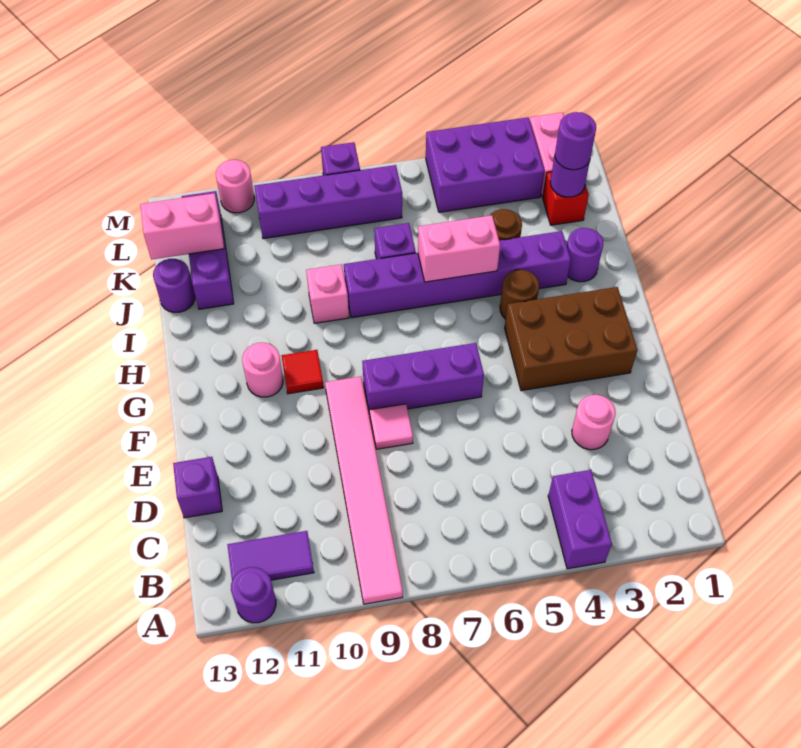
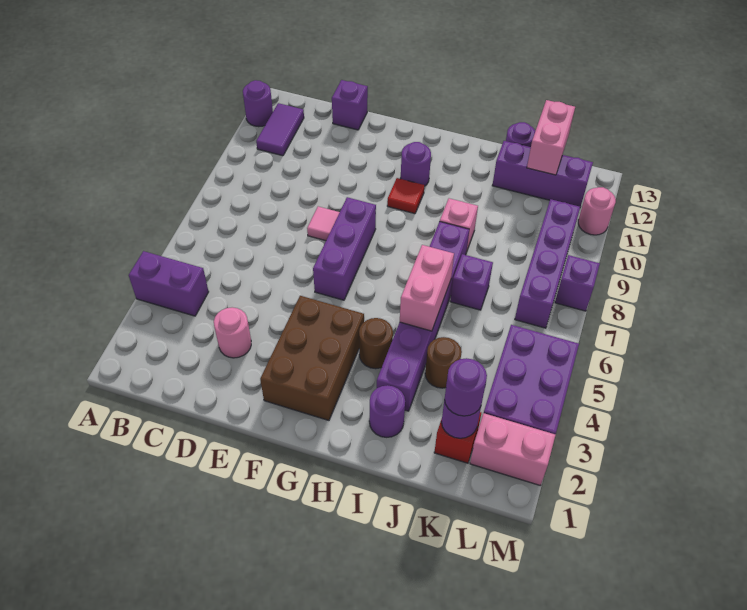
pink tile A9:F9 level 1 -> none
pink round brick G11 level 1 -> purple round brick G11 level 1

